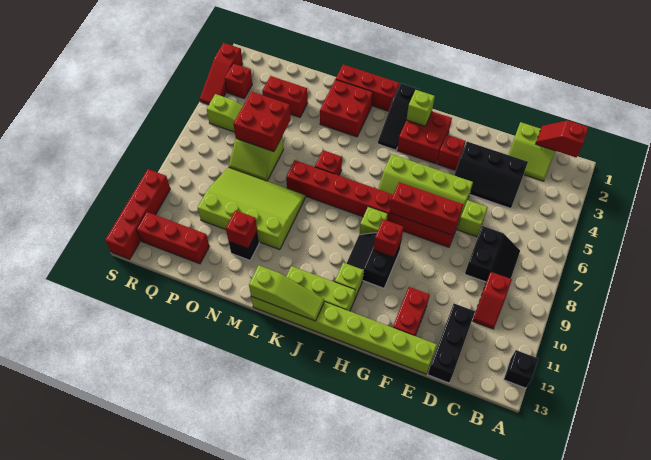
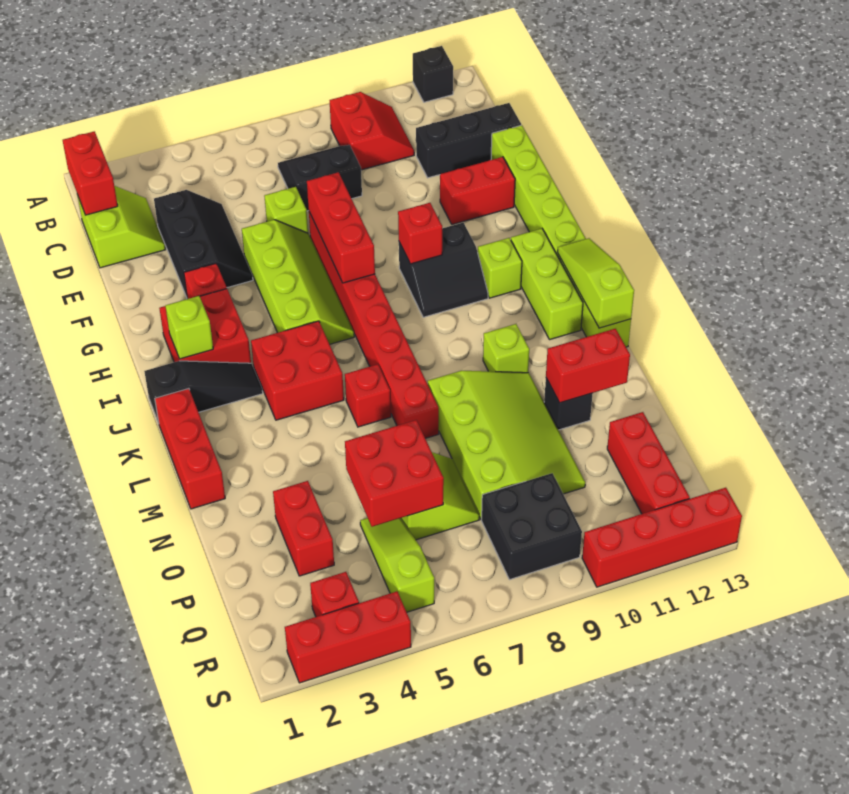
red slope B1:C1 level 2 top B -> red brick B1:C1 level 2
red slope C9:C10 level 1 top 9 -> red slope B9:C10 level 1 top 9
lime brick I8 level 1 -> lime brick L10 level 1
red brick L2:M3 level 1 -> red brick J4:K5 level 1
lime slope M8:P10 level 1 top 10 -> lime slope M8:P10 level 1 top 8
red brick N11 level 2 -> red brick N11:N12 level 2
none -> black brick Q8:R9 level 1
red slope S2:S4 level 1 top 2 -> red brick S2:S4 level 1

